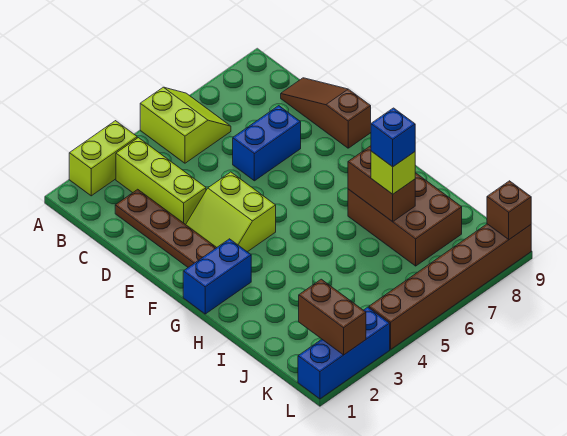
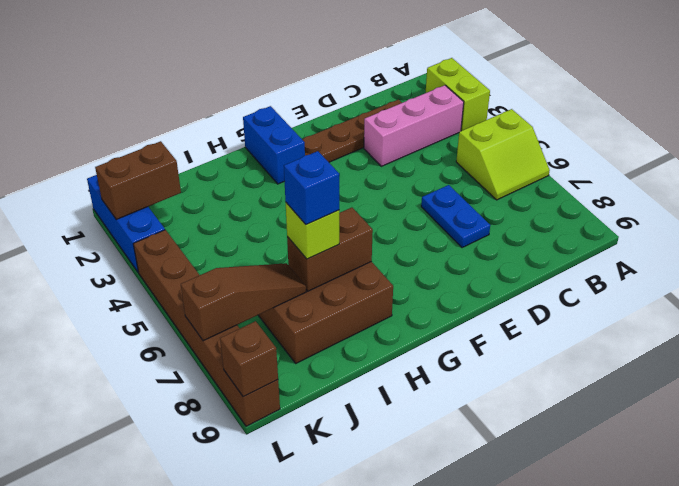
lime brick B3:D3 level 1 -> pink brick B3:D3 level 1
brown slope C9:E9 level 1 top E -> brown slope J7:L7 level 2 top L
blue brick D6:D7 level 1 -> blue plate D6:D7 level 1
lime slope E3:F4 level 1 top 4 -> none

